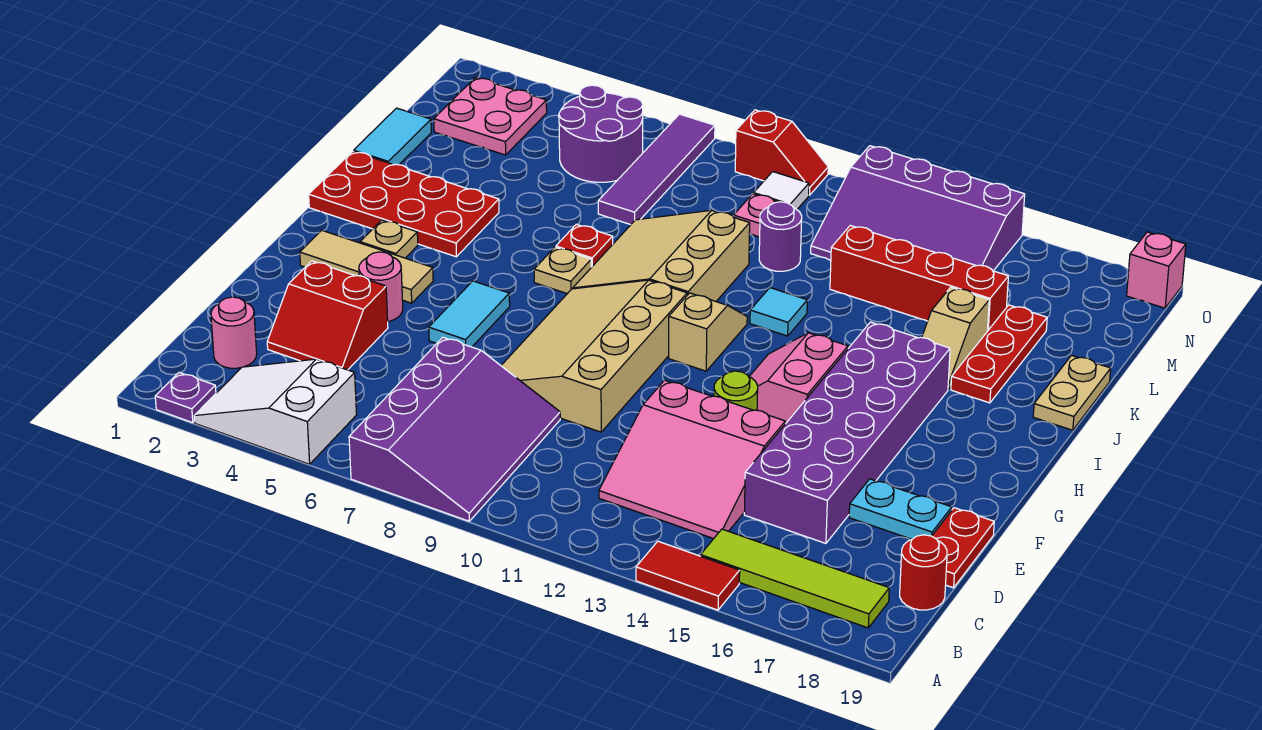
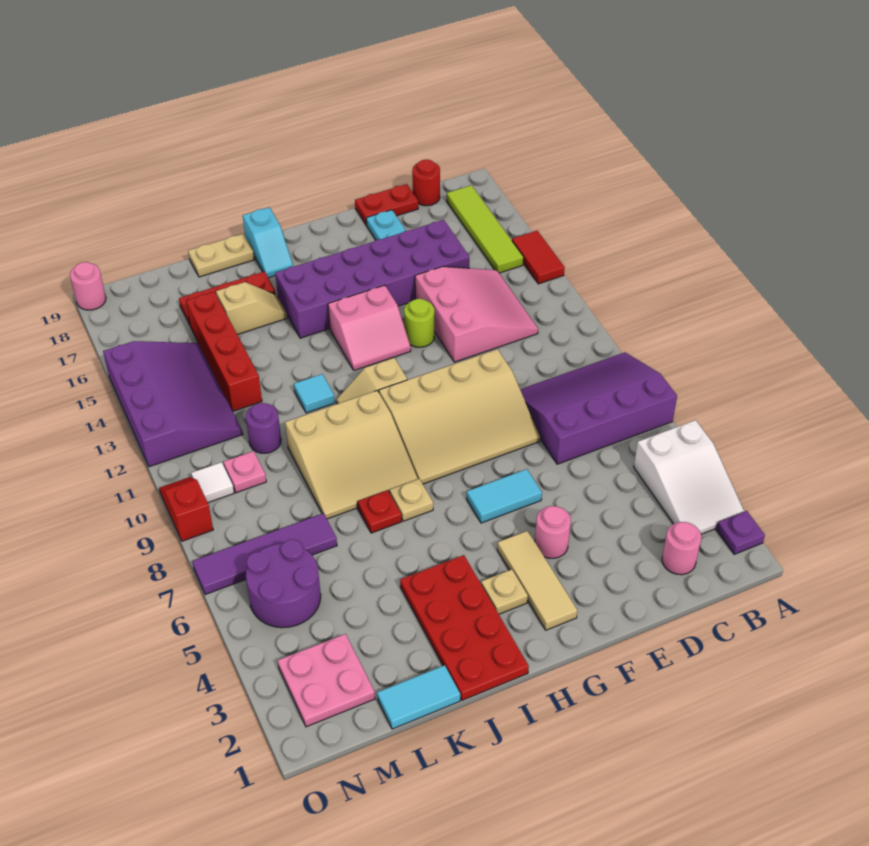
red slope D3:E4 level 1 top E -> none
none -> cyan slope I18:I19 level 1 top 19
pink brick O19 level 1 -> pink round brick O19 level 1

